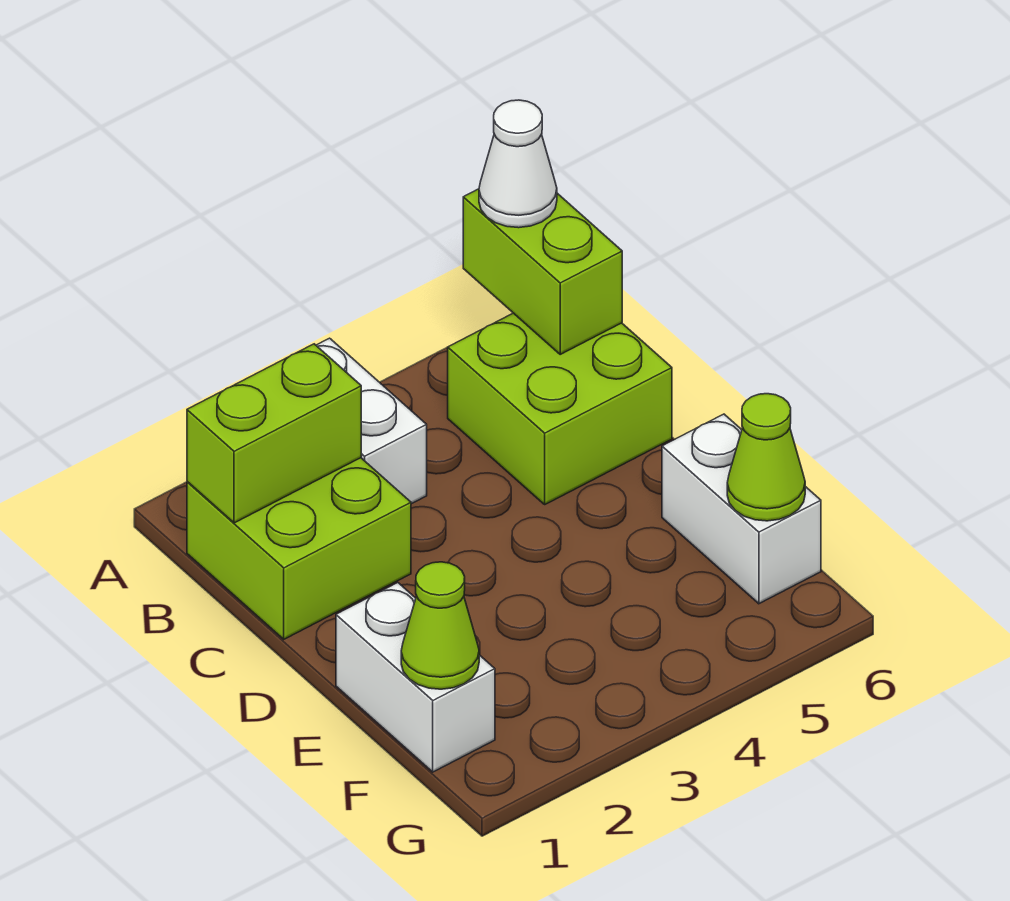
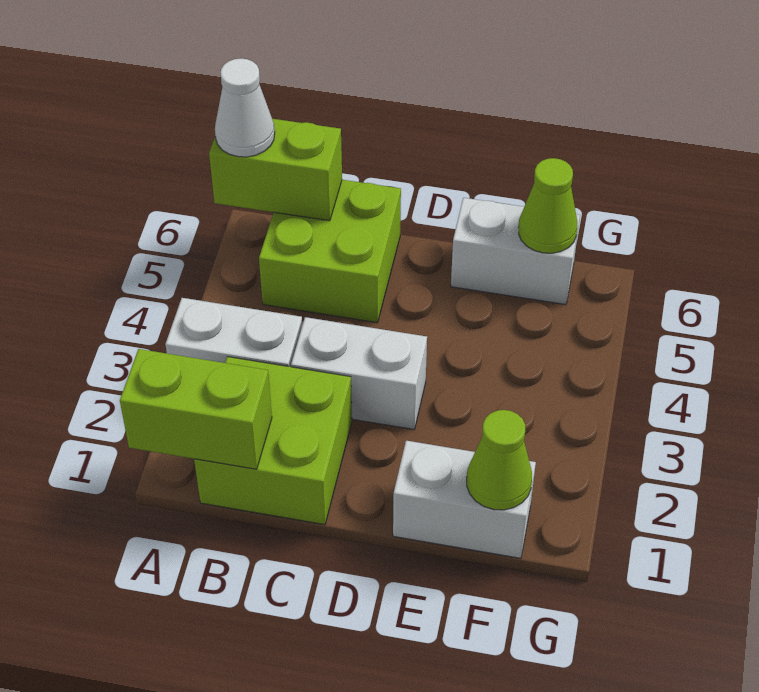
lime brick B1:B2 level 2 -> lime brick A1:B1 level 2
none -> white brick C3:D3 level 1

